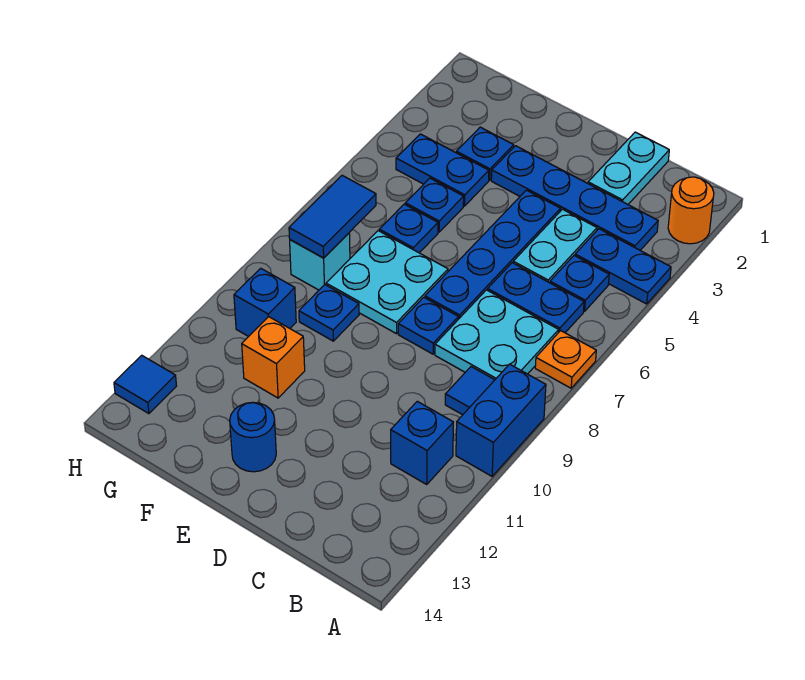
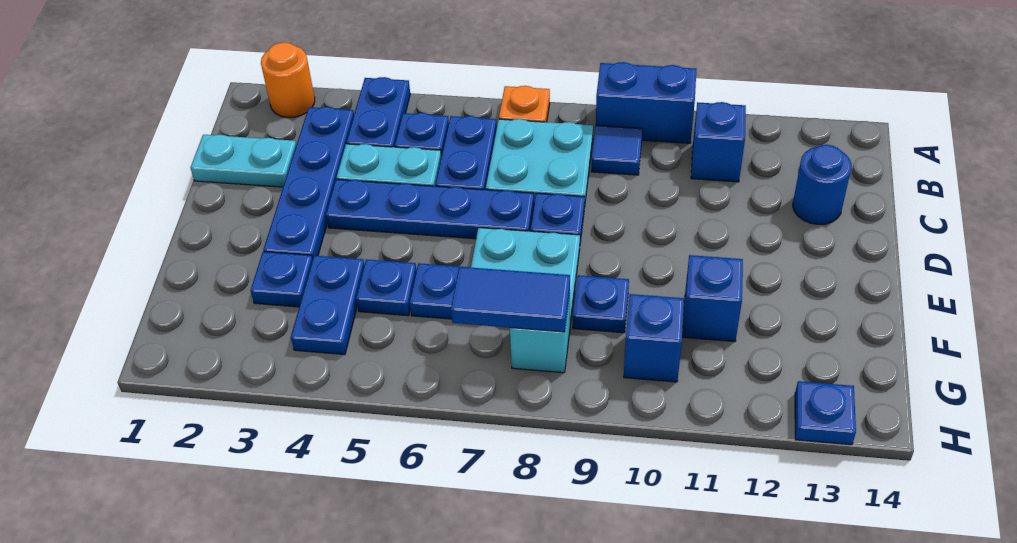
blue round brick E13 level 1 -> blue round brick C13 level 1
orange brick F11 level 1 -> blue brick F11 level 1
blue tile H13 level 1 -> blue plate H13 level 1

